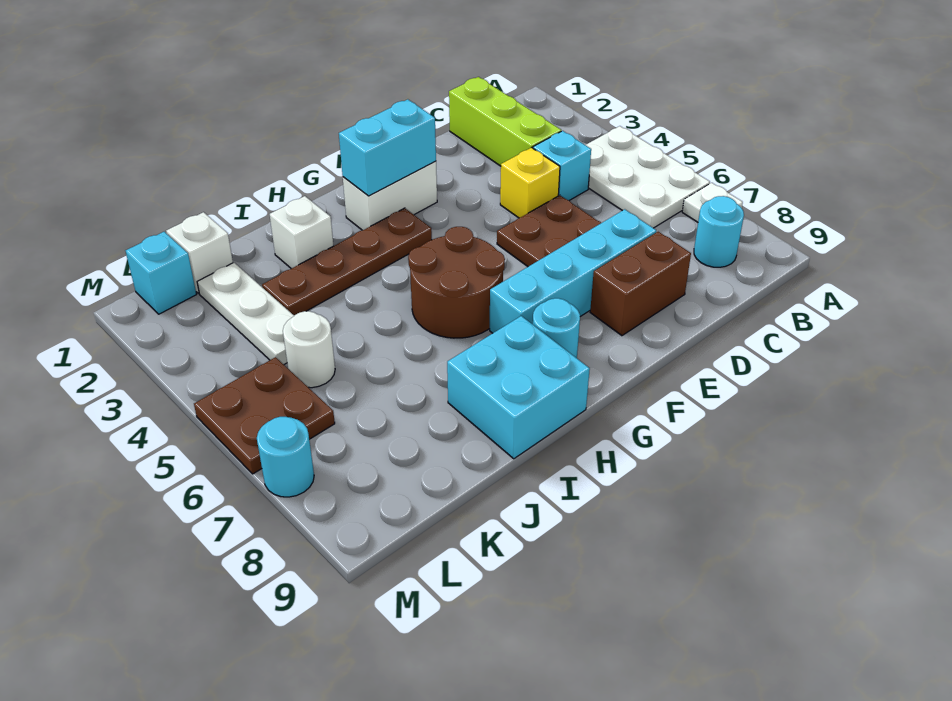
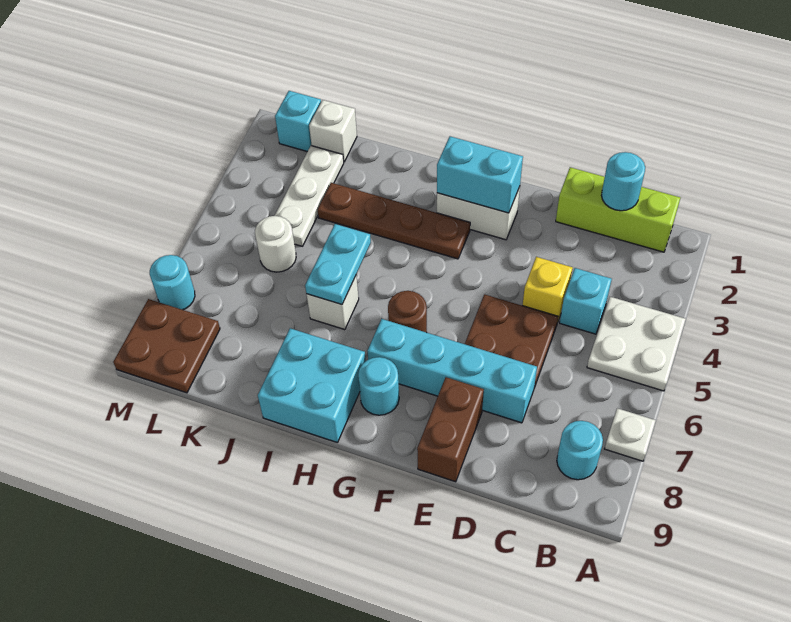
white plate A4:B6 level 1 -> white plate A4:B5 level 1
lime brick C1:C3 level 1 -> lime brick B1:D1 level 1
none -> cyan round brick C1 level 2
brown brick D8:E8 level 1 -> brown brick E8:E9 level 1
brown round brick G5:H6 level 1 -> brown round brick G6 level 1
white brick I2 level 1 -> white brick I6 level 1
none -> cyan plate I5:I6 level 2
brown plate L5:M6 level 1 -> brown plate L8:M9 level 1

